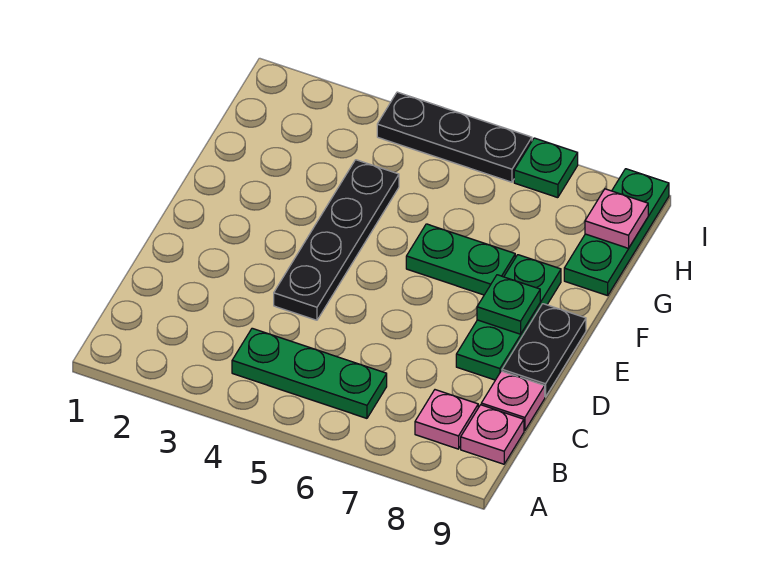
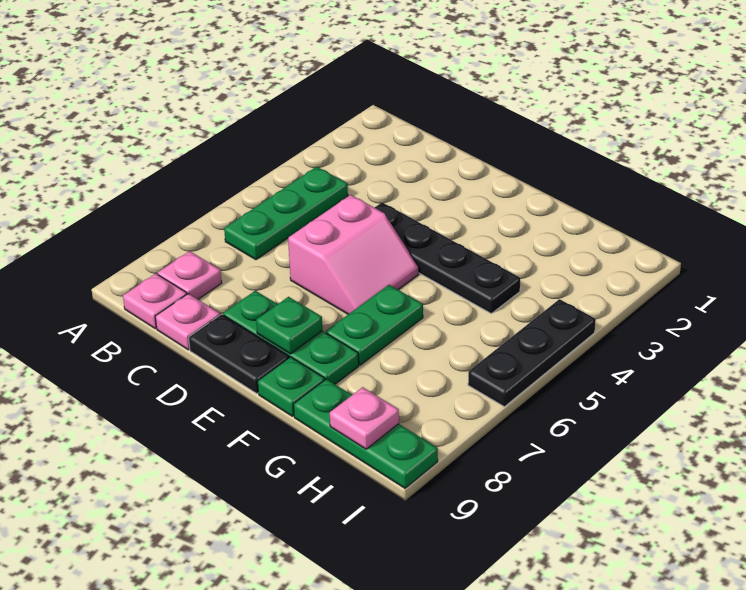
none -> pink slope D5:E6 level 1 top D
green plate I7 level 1 -> green plate F9 level 1

